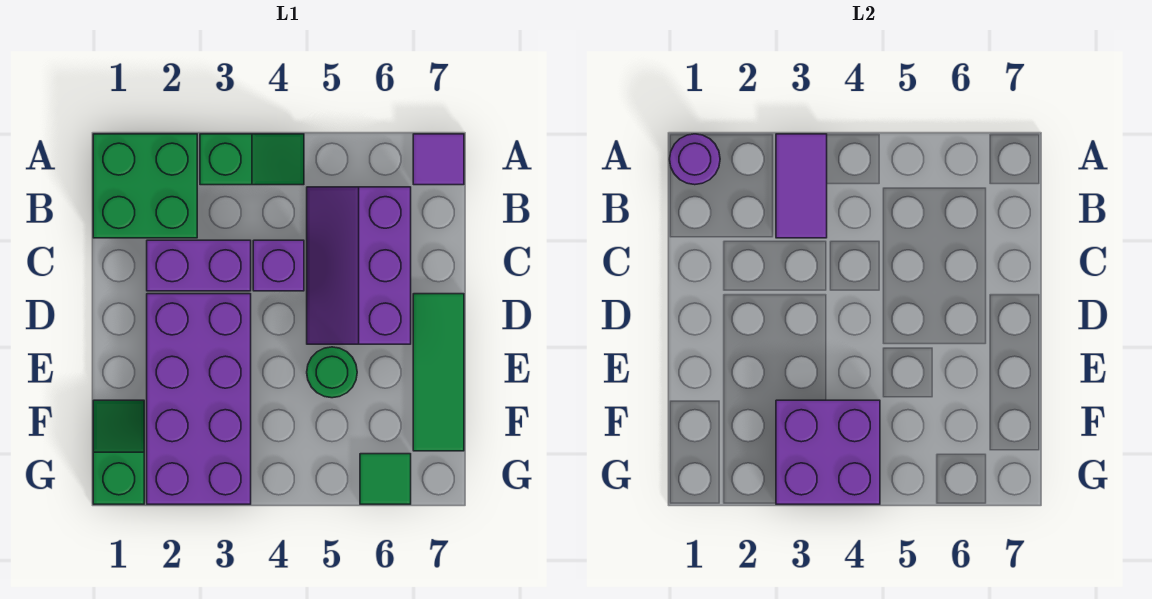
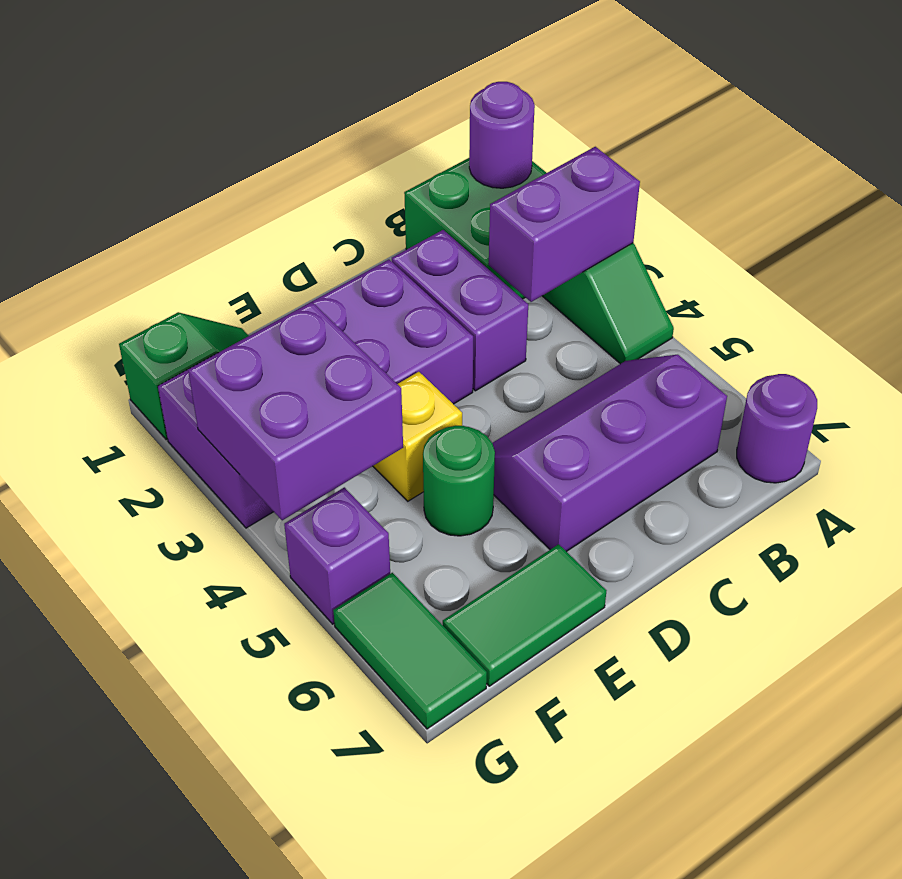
purple tile A3:B3 level 2 -> purple brick A3:B3 level 2
purple tile A7 level 1 -> purple round brick A7 level 1
purple brick C4 level 1 -> purple brick G5 level 1
green tile D7:F7 level 1 -> green tile E7:F7 level 1
none -> yellow brick E4 level 1
green tile G6 level 1 -> green tile G6:G7 level 1

